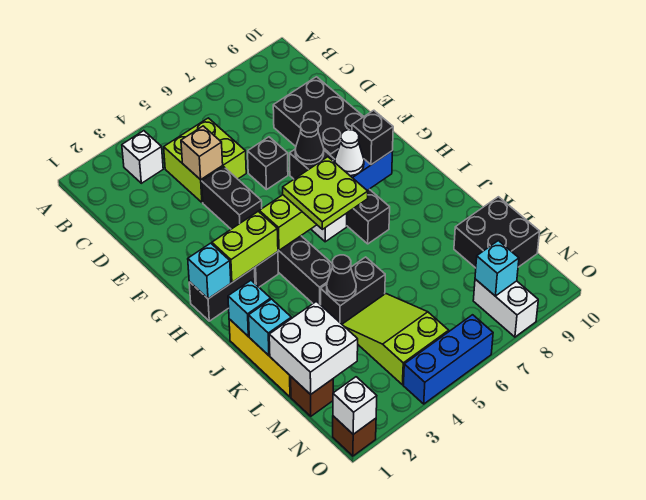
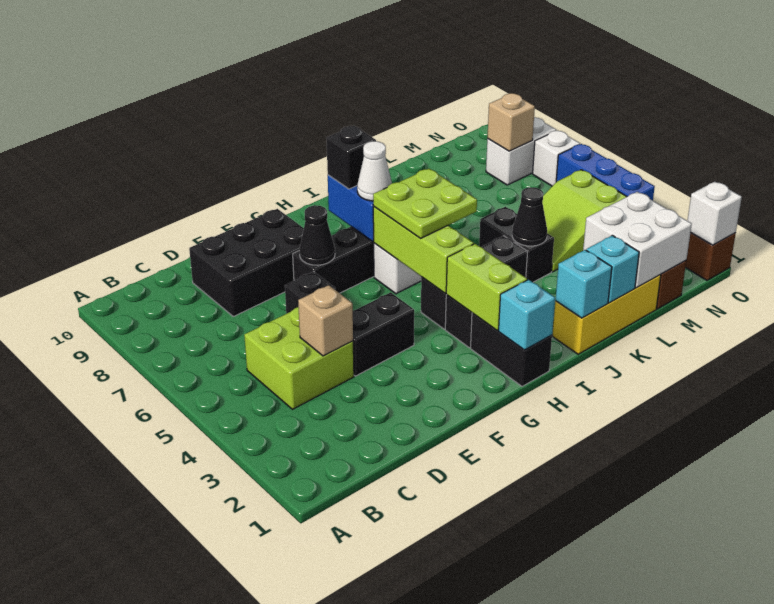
white brick B3 level 1 -> white brick O7 level 1
black brick L9:M10 level 1 -> none
cyan brick N8 level 2 -> tan brick N8 level 2

